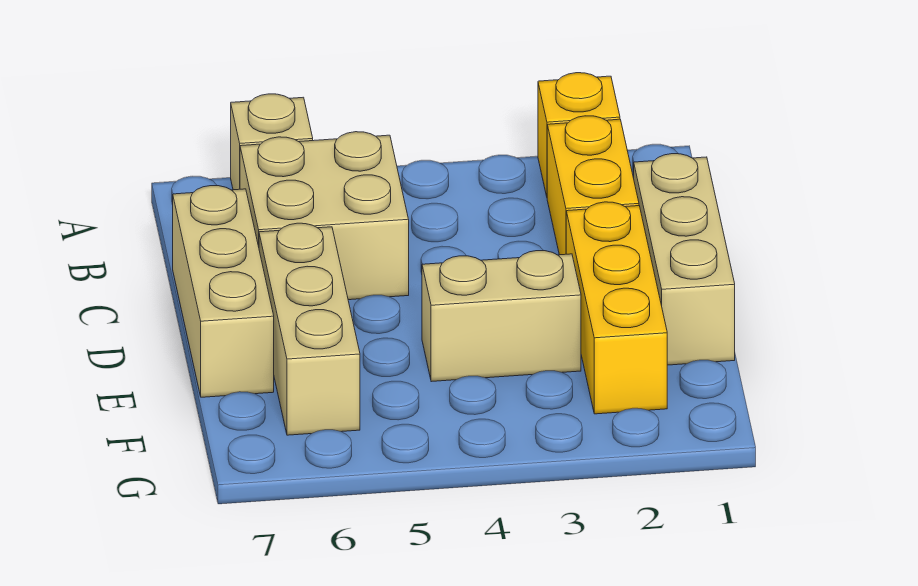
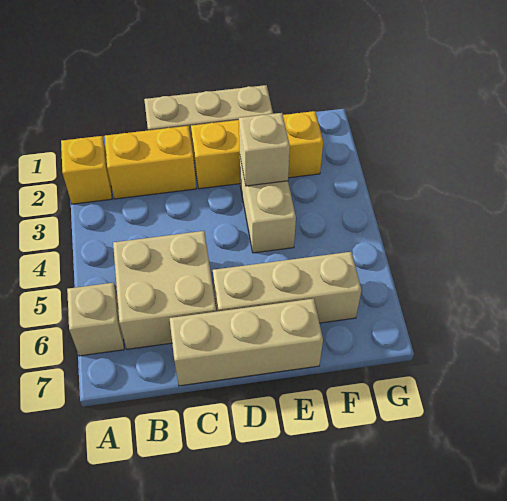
none -> tan brick E3 level 2

